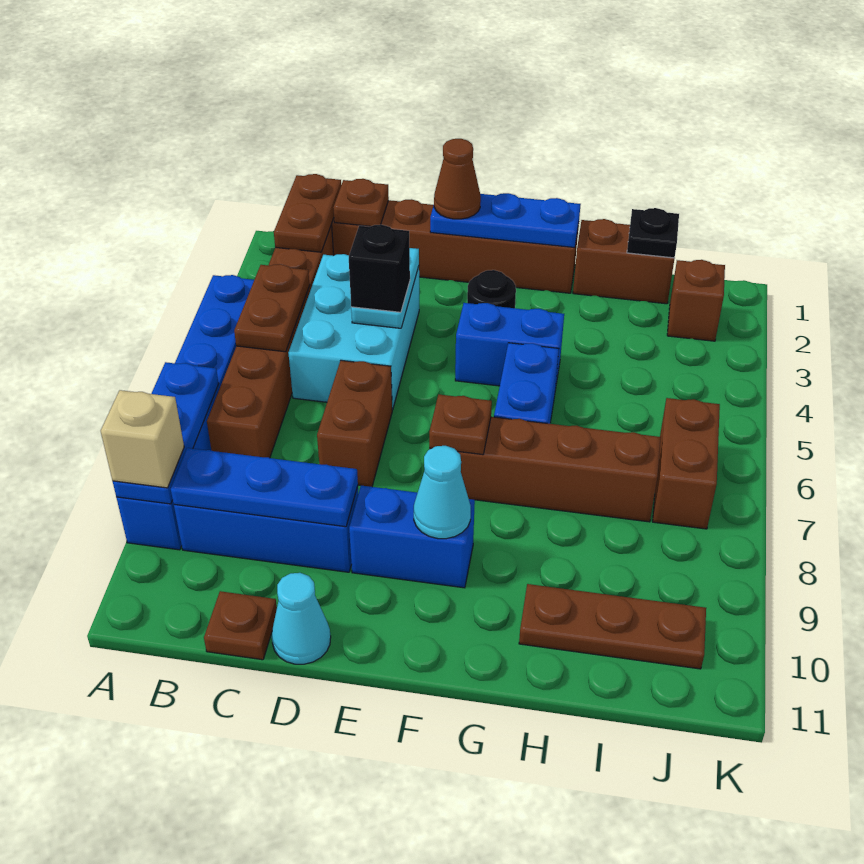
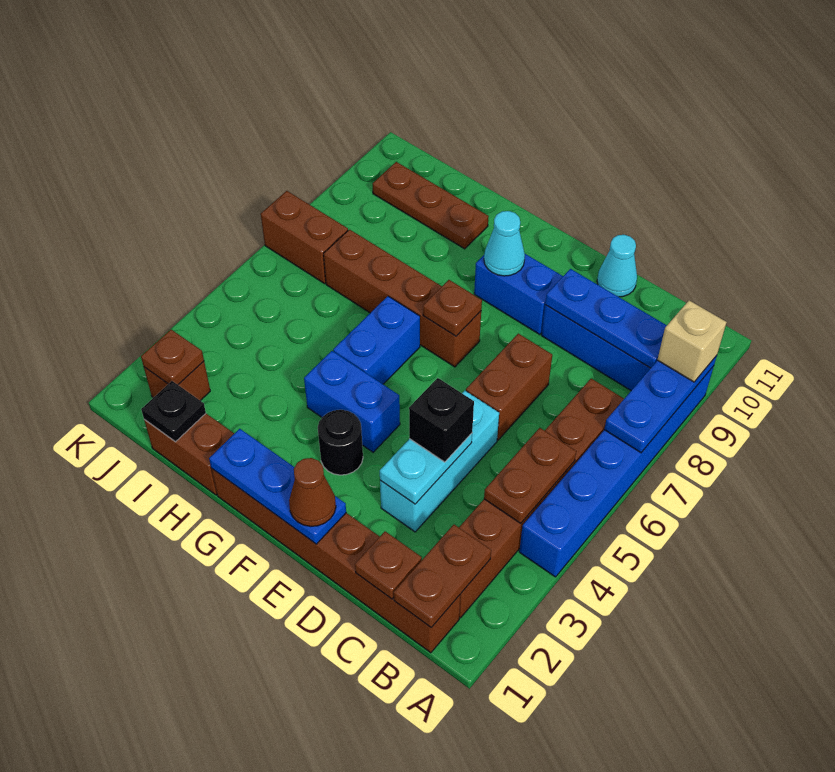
cyan brick C3:D5 level 1 -> cyan brick D3:D5 level 1
brown plate C11 level 1 -> brown plate J2 level 2
brown brick J6:J7 level 1 -> brown brick J7:K7 level 1

